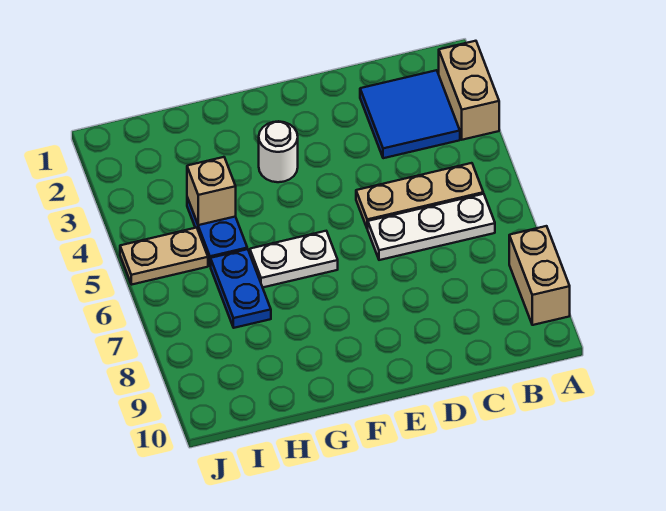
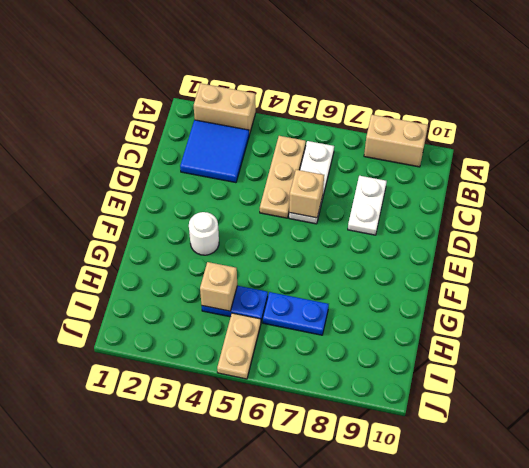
none -> tan brick D6 level 2
white plate F6:G6 level 1 -> white plate C8:D8 level 1

